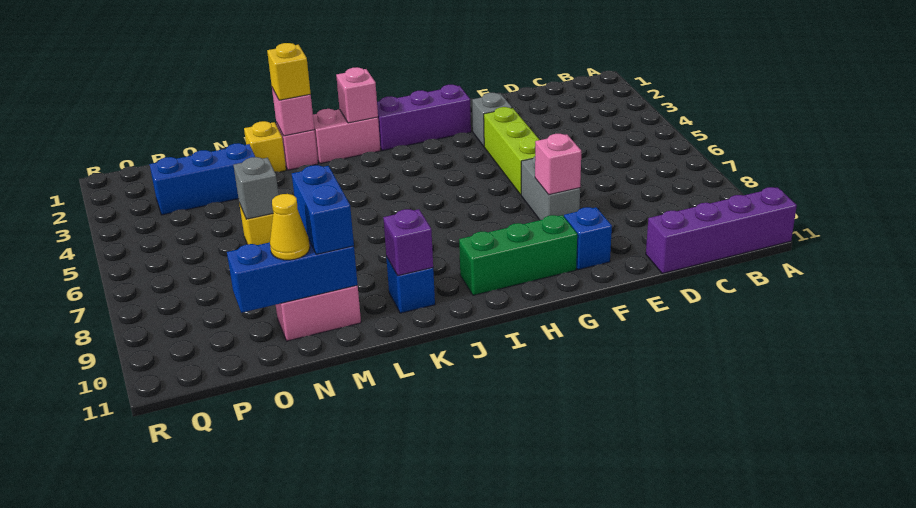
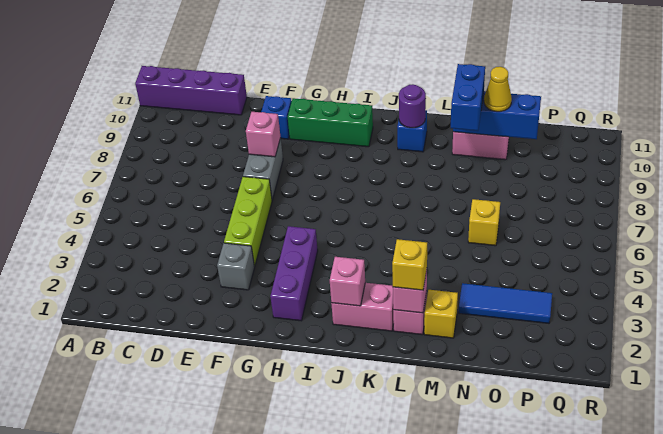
purple brick G2:I2 level 1 -> purple brick H2:H4 level 1
purple brick K10 level 2 -> purple round brick K10 level 2
blue brick N3:P3 level 1 -> blue tile N3:P3 level 1
grey brick N6 level 2 -> none

